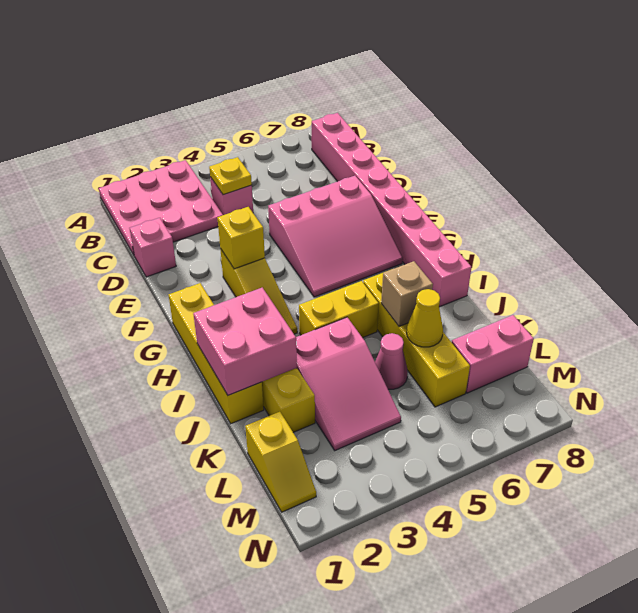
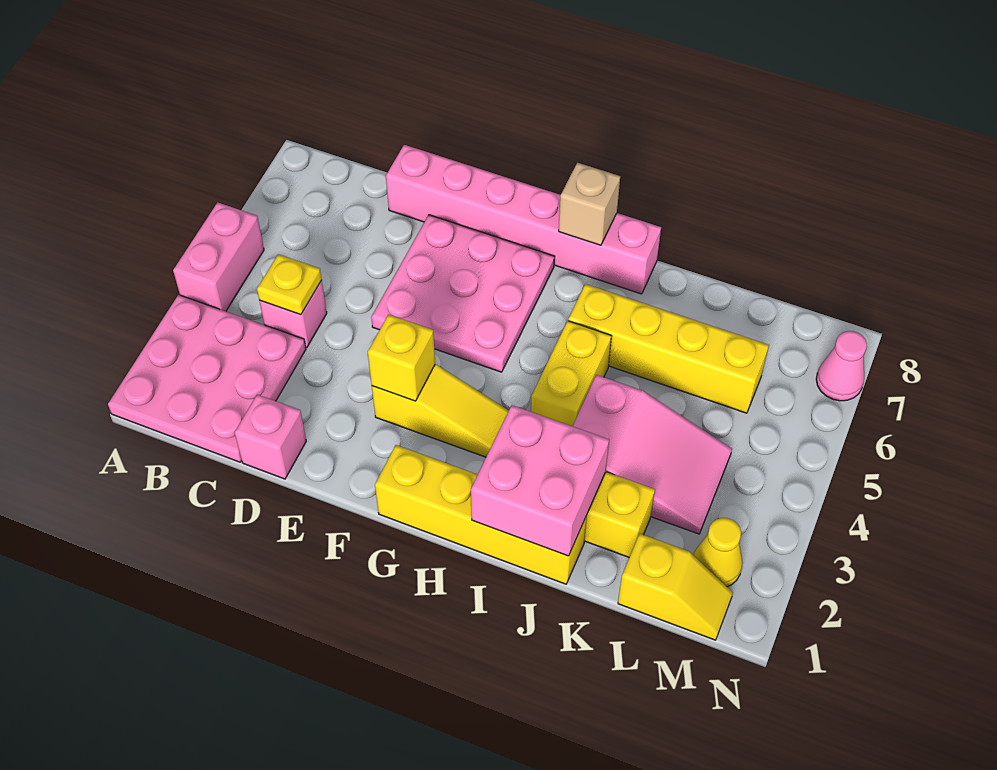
pink brick B8:I8 level 1 -> pink brick D8:I8 level 1
pink slope E5:G7 level 1 top E -> pink plate E5:G7 level 1
tan brick J6 level 2 -> tan brick H8 level 2
pink cone K5 level 1 -> pink cone N7 level 1
yellow cone K6 level 2 -> yellow cone M2 level 1
pink brick L7:L8 level 1 -> pink brick A4:A5 level 1

